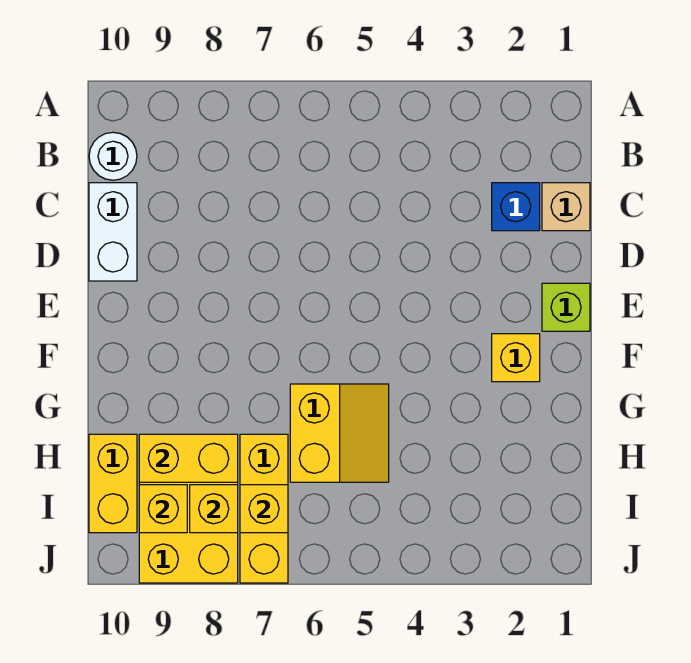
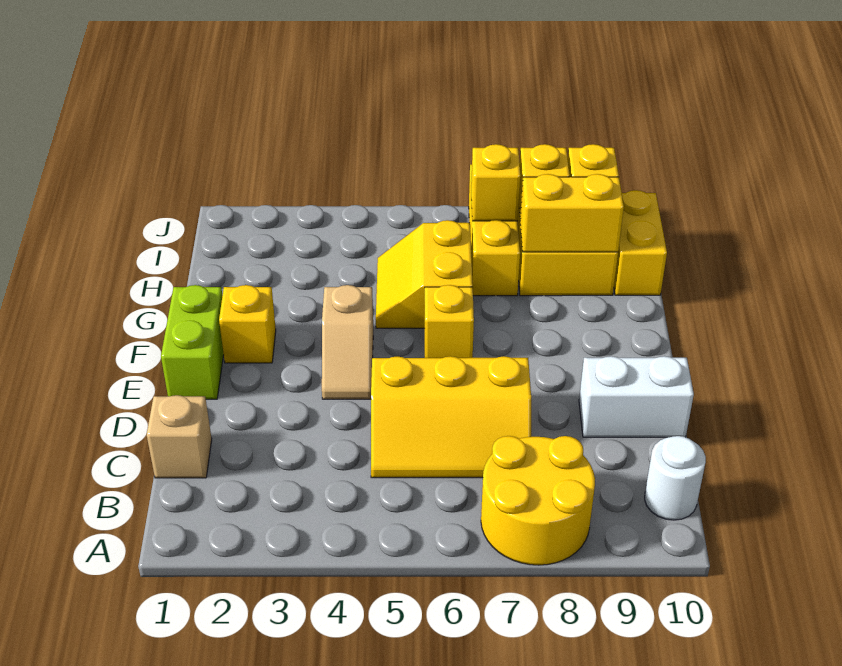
none -> yellow round brick A7:B8 level 1
blue brick C2 level 1 -> none
none -> yellow slope C5:D7 level 1 top D
white brick C10:D10 level 1 -> white brick D9:D10 level 1
lime brick E1 level 1 -> lime brick E1:F1 level 1
none -> tan slope E4:F4 level 1 top F
none -> yellow brick F6 level 1

